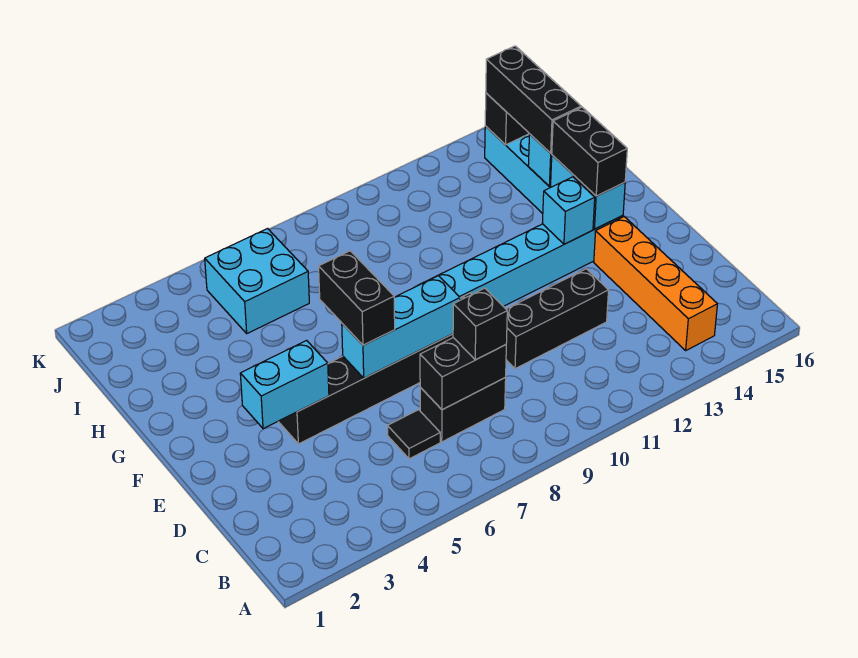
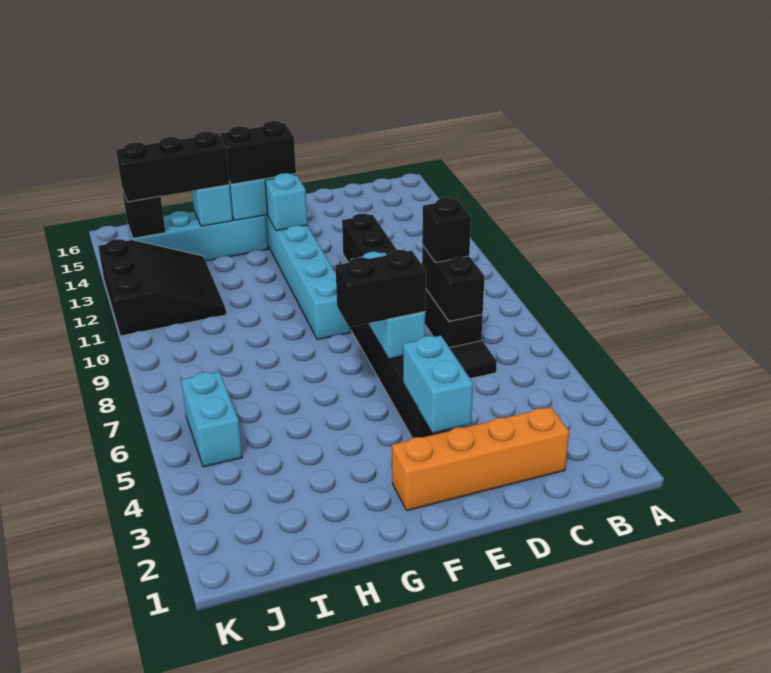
orange brick B14:E14 level 1 -> orange brick C2:F2 level 1
cyan brick I5:J6 level 1 -> cyan brick J5:J6 level 1
none -> black slope I11:K13 level 1 top K

